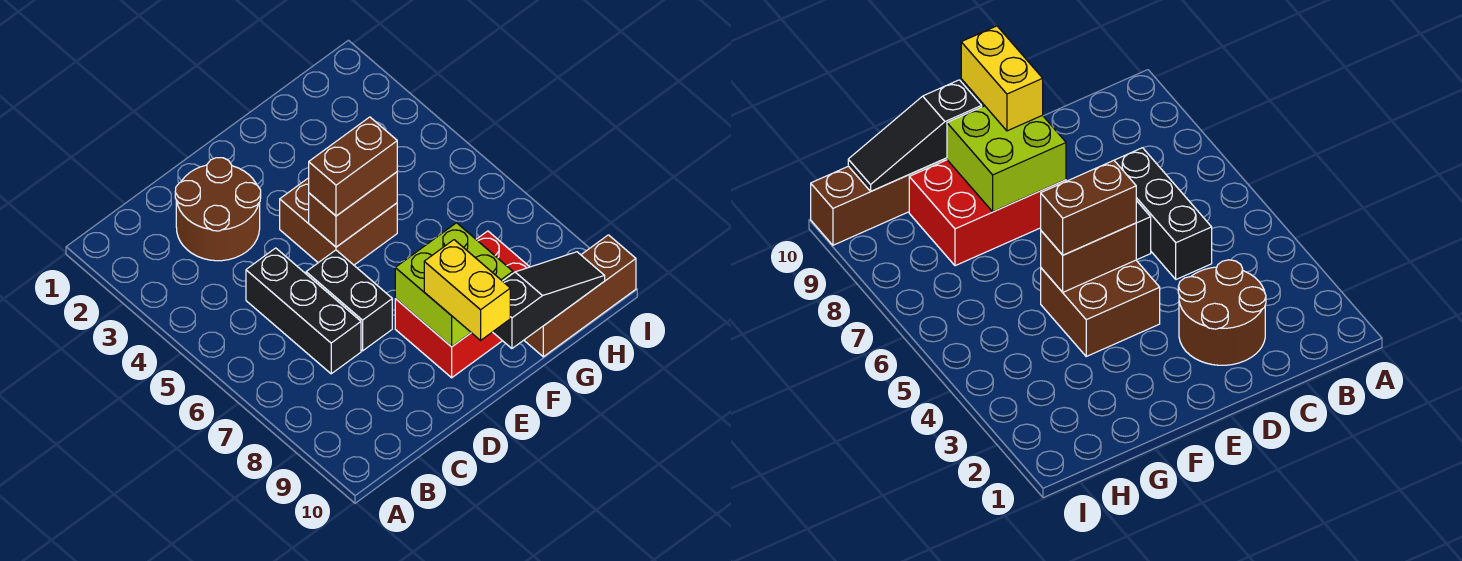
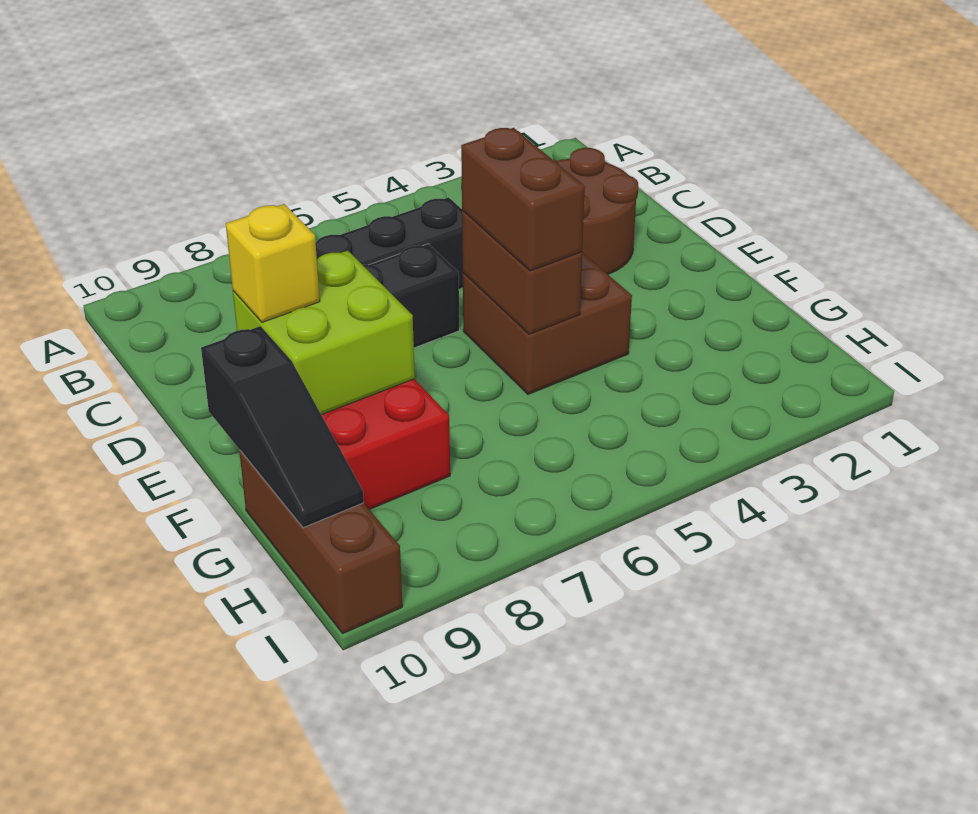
yellow brick E9:E10 level 3 -> yellow brick E9 level 3

